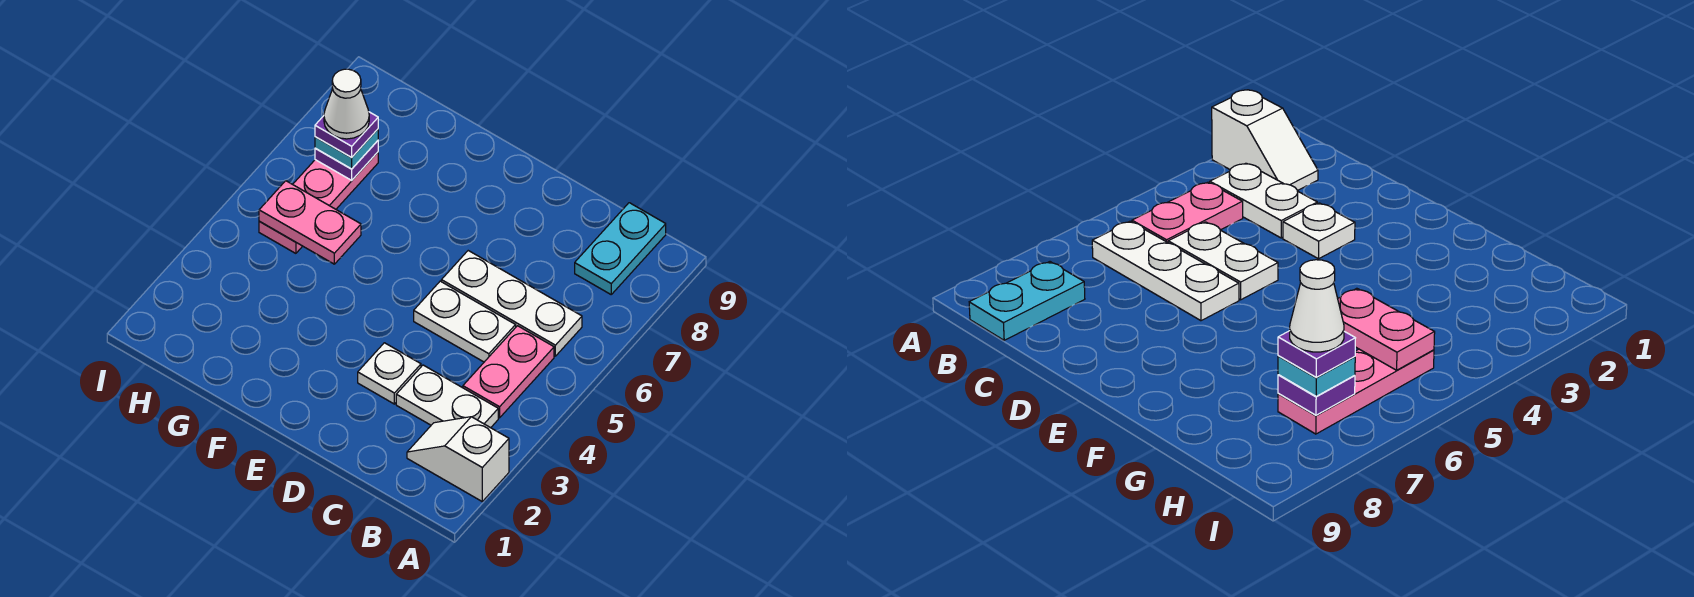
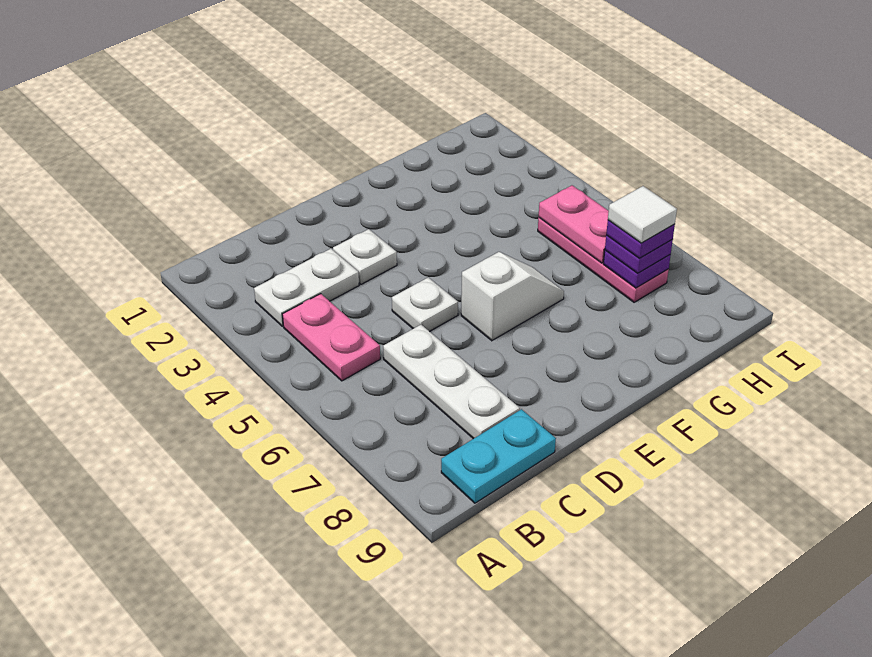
white slope A2:B2 level 1 top A -> white slope E6:F6 level 1 top E
white plate B6:D6 level 1 -> white plate C6:C8 level 1
cyan plate B8:B9 level 1 -> cyan plate B9:C9 level 1
white plate C5:D5 level 1 -> white plate D5 level 1
pink plate G5:H5 level 2 -> pink plate H5:H6 level 2
cyan plate H7 level 3 -> purple plate H7 level 3
white cone H7 level 5 -> white tile H7 level 5

